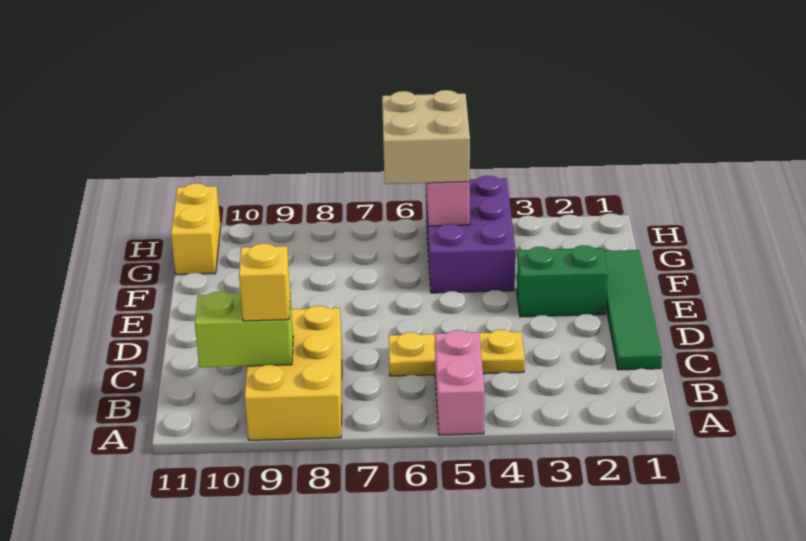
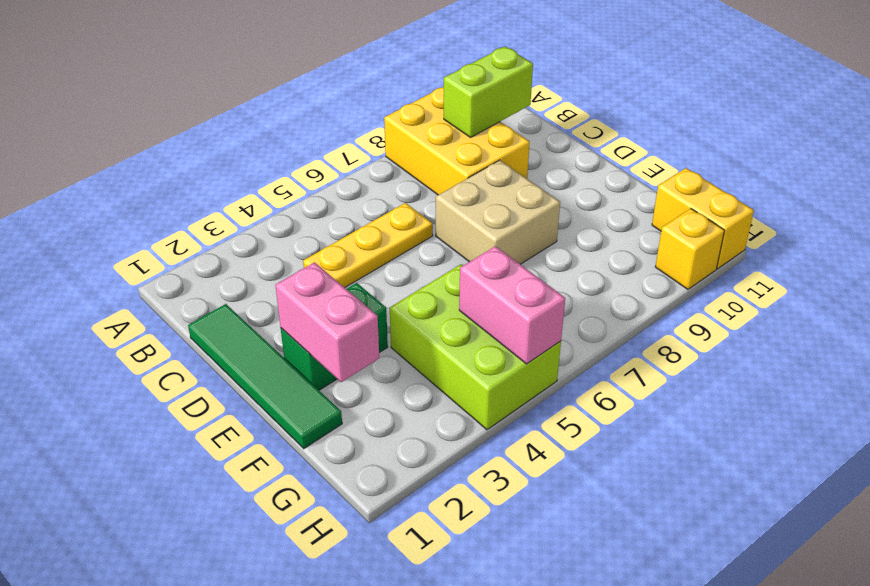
pink brick A5:B5 level 1 -> pink brick E2:F2 level 2
yellow brick B9 level 3 -> yellow brick H10 level 1
purple brick F4:H5 level 1 -> lime brick F4:H5 level 1
tan brick G5:H6 level 3 -> tan brick D7:E8 level 1

